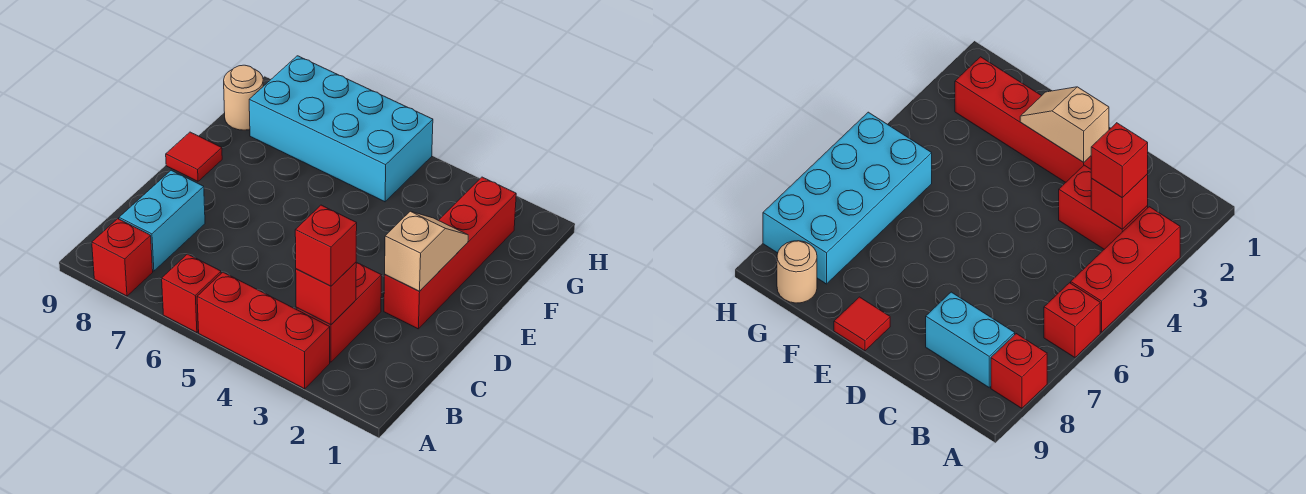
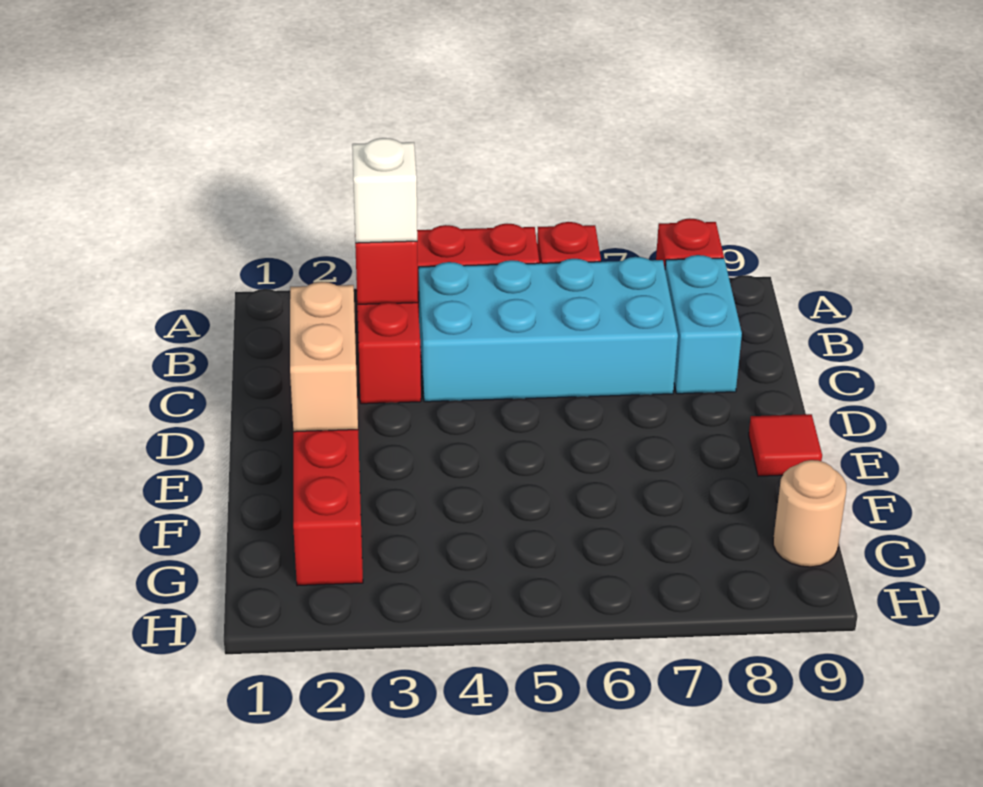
red brick B3 level 3 -> white brick B3 level 3
tan slope D2:E2 level 2 top D -> tan brick D2:E2 level 2
cyan brick G5:H8 level 1 -> cyan brick B4:C7 level 1

